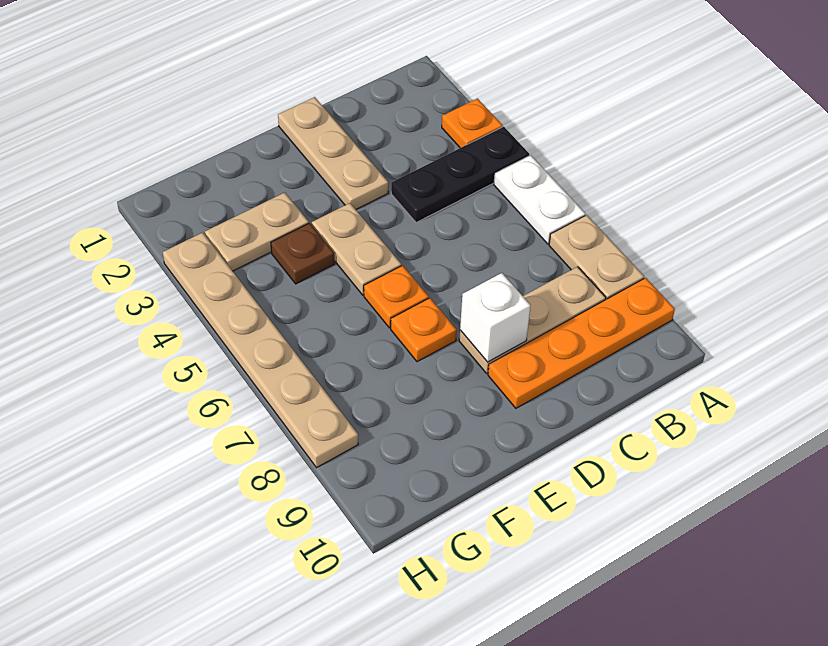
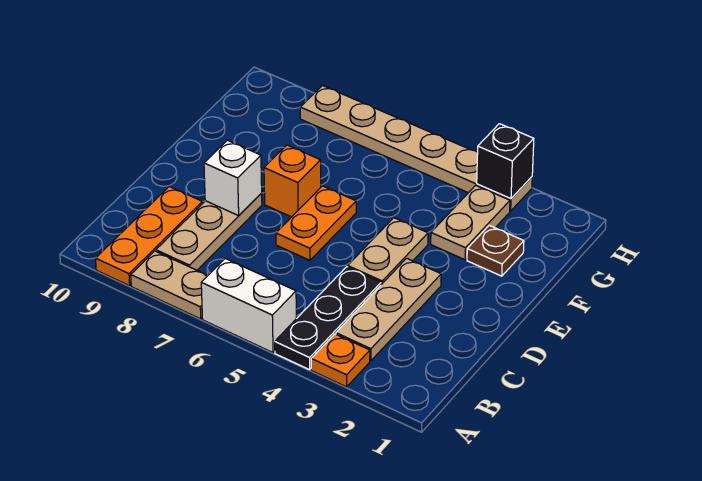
white plate A5:A6 level 1 -> white brick A5:A6 level 1
orange plate A9:D9 level 1 -> orange plate A9:C9 level 1
tan plate D1:D3 level 1 -> tan plate B3:D3 level 1
tan plate E4:E5 level 1 -> tan plate D4:E4 level 1
orange plate E6 level 1 -> orange plate D6:E6 level 1
orange plate E7 level 1 -> orange brick E7 level 1
brown plate F4 level 1 -> brown plate F2 level 1
none -> black brick H3 level 2

